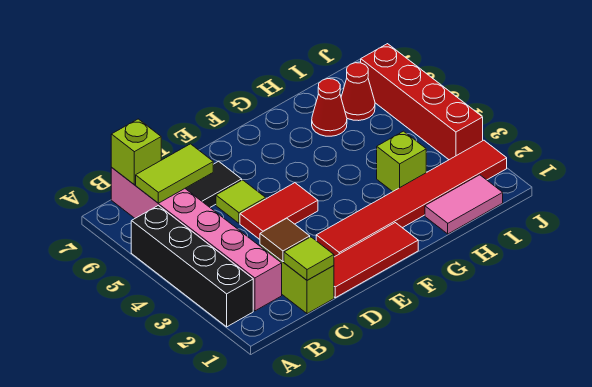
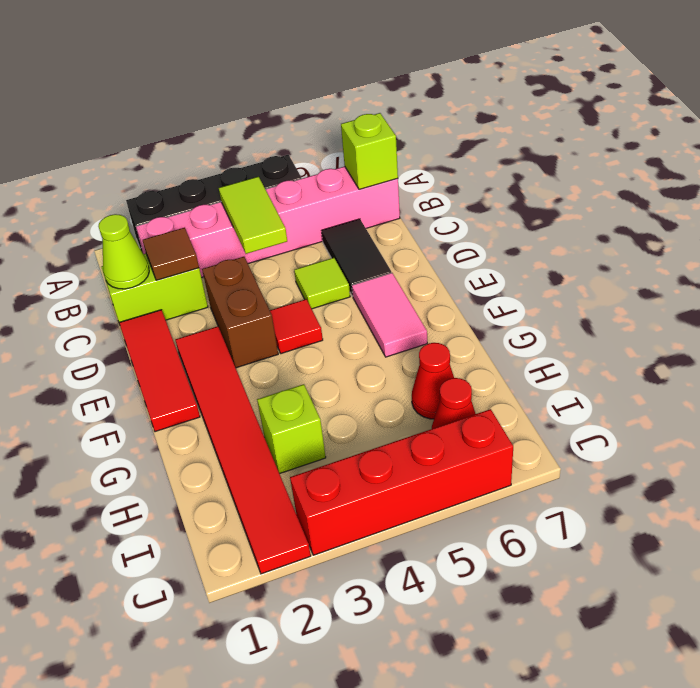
lime tile B6:C6 level 2 -> lime tile B4:C4 level 2
lime tile C1 level 2 -> lime cone C1 level 2
none -> brown brick D3:E3 level 1
red tile D4:E4 level 1 -> red tile E4 level 1
pink tile H1:I1 level 1 -> pink tile E6:F6 level 1

